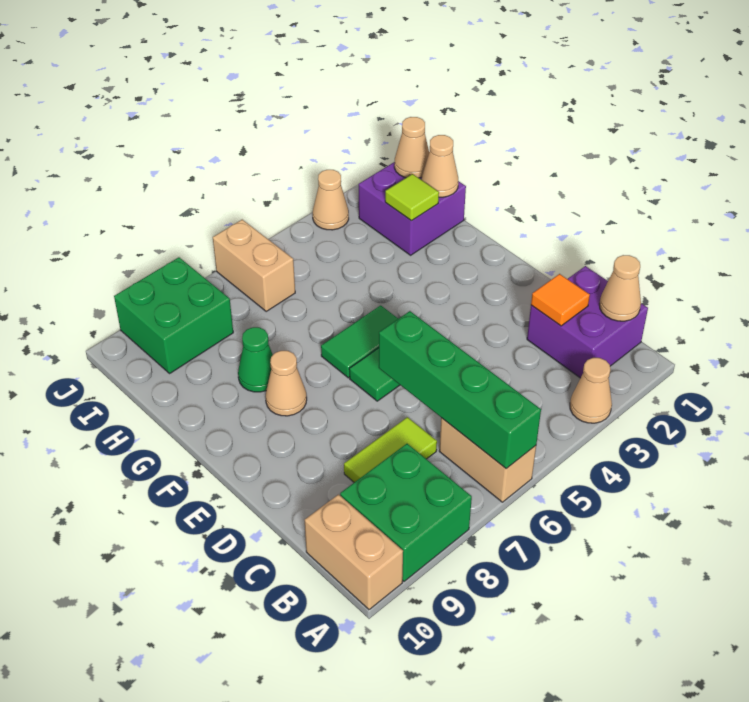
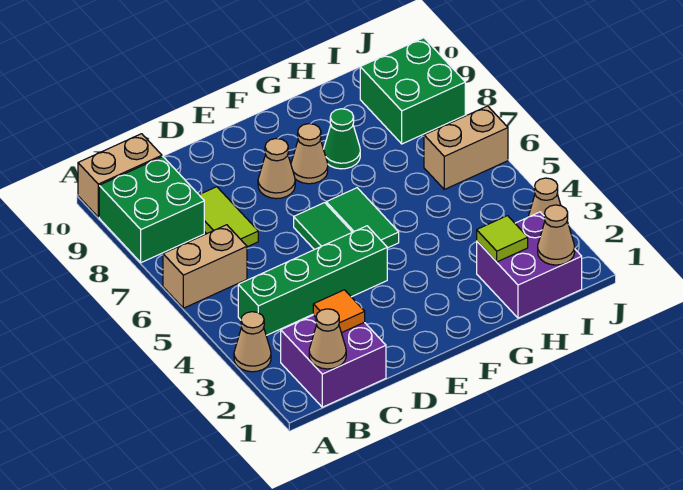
green brick A6:D6 level 2 -> green brick B4:E4 level 1
tan cone H1 level 2 -> tan cone E8 level 1

